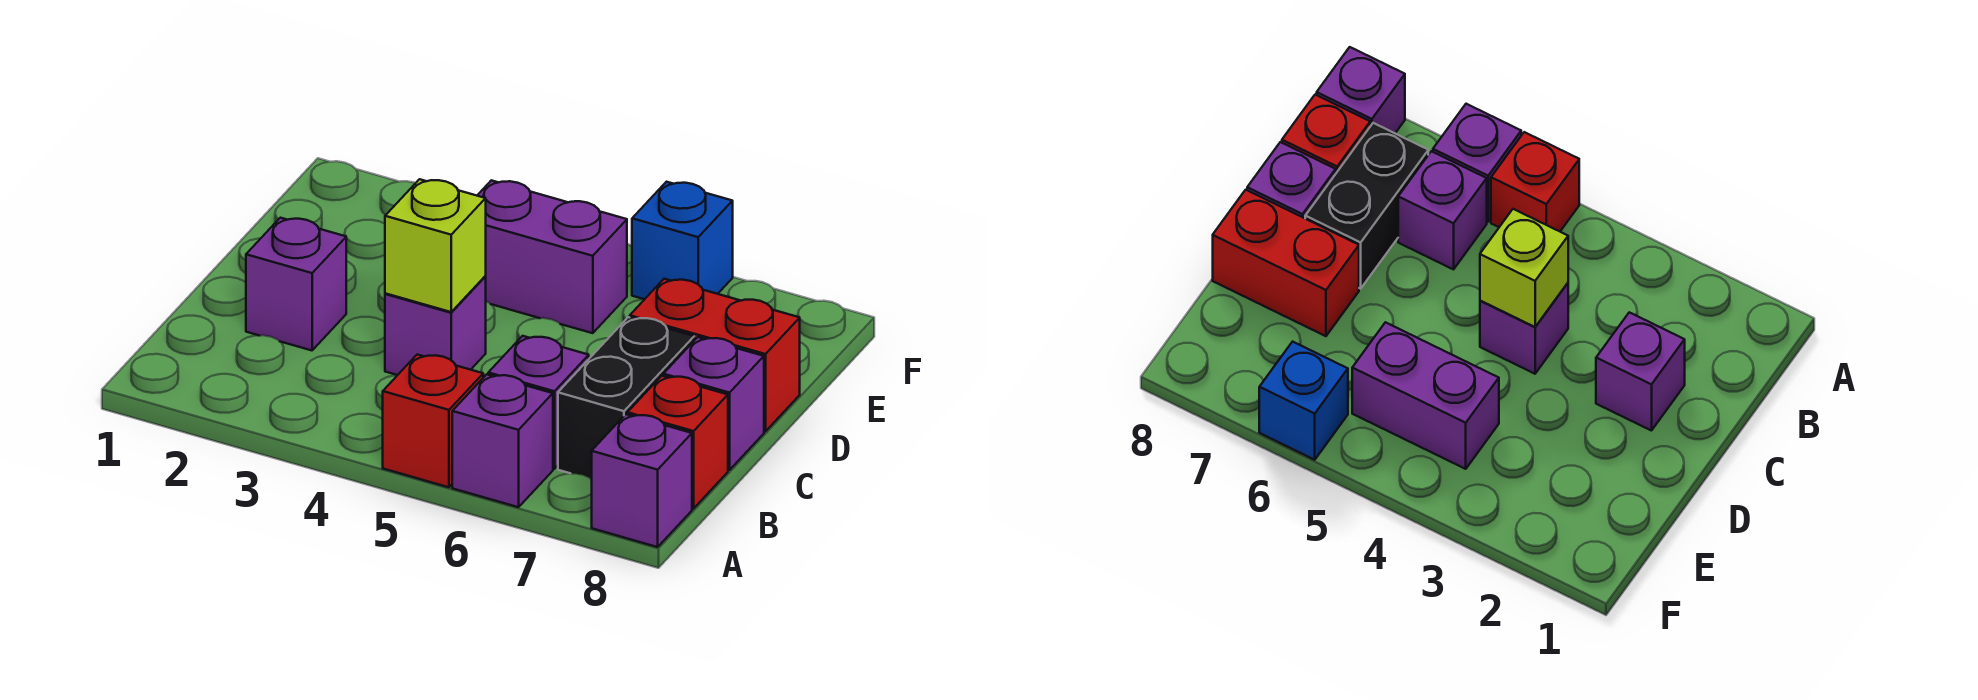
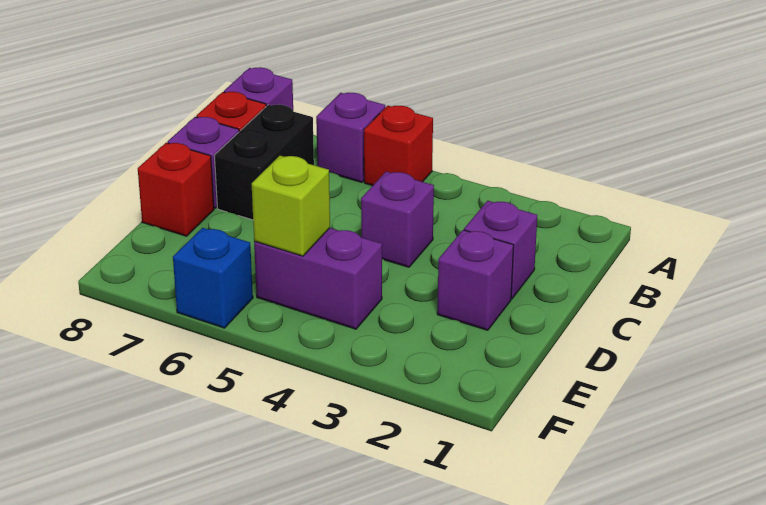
purple brick B6 level 1 -> purple brick D2 level 1
lime brick C4 level 2 -> lime brick E5 level 2
red brick D7:D8 level 1 -> red brick D8 level 1

